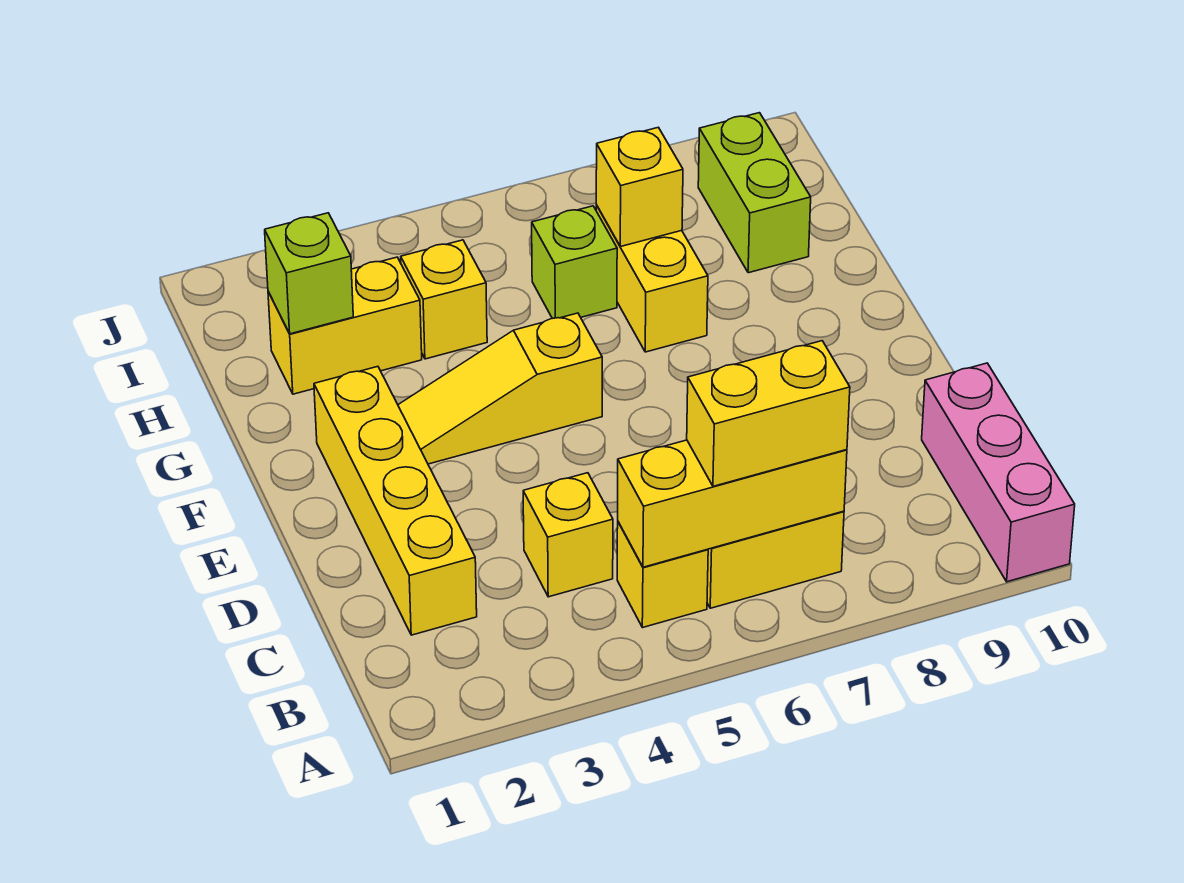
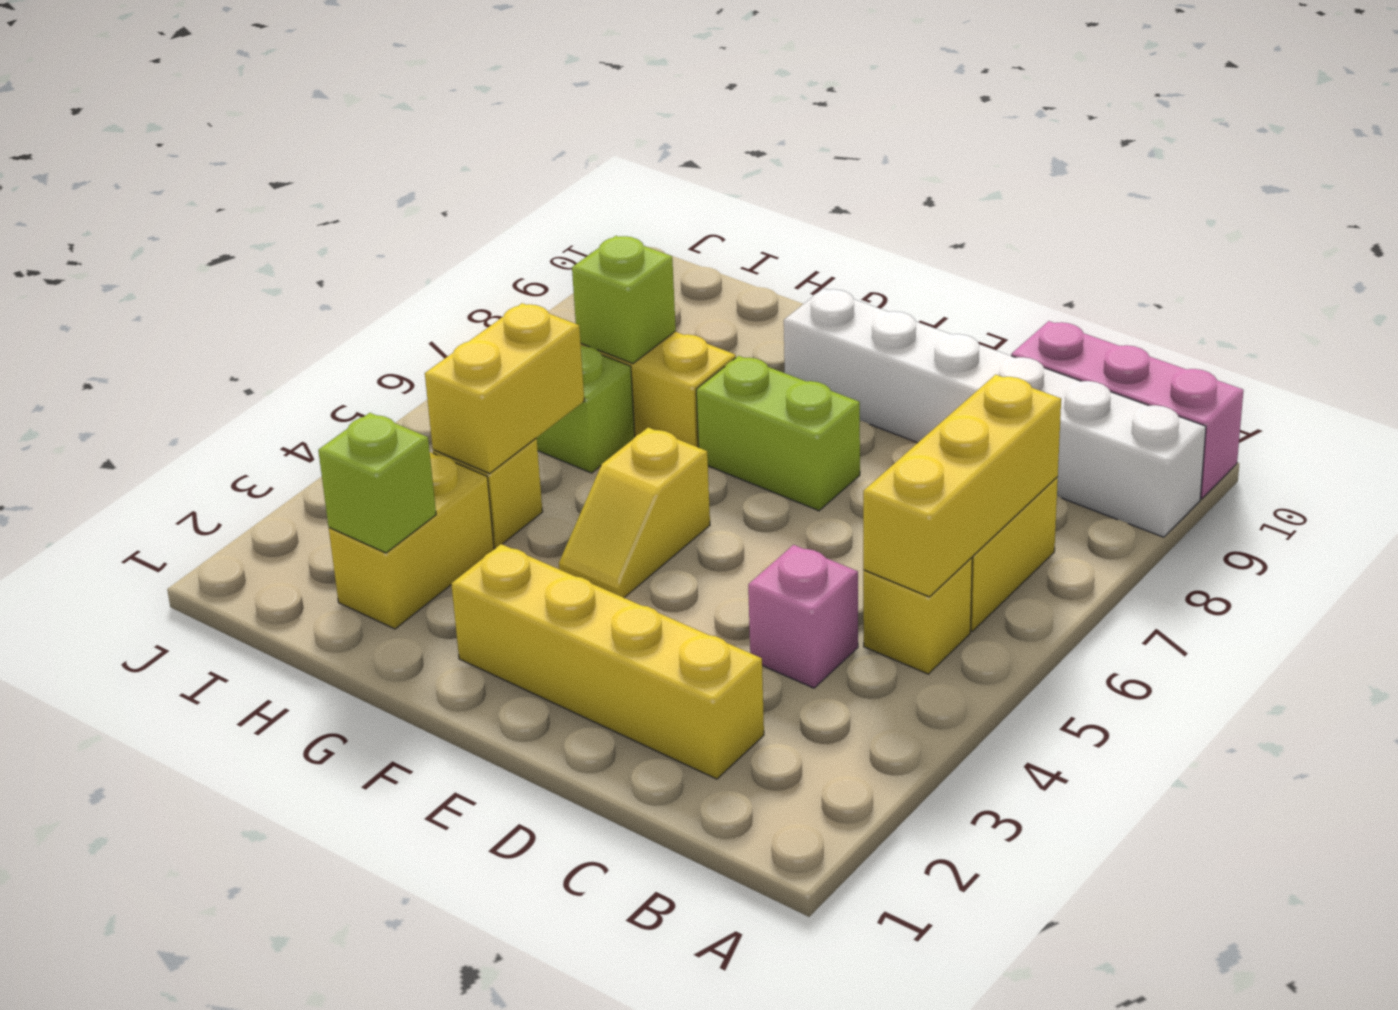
none -> white brick A9:F9 level 1
yellow brick B6:B7 level 3 -> yellow brick H4:H5 level 2
yellow brick C4 level 1 -> pink brick C4 level 1
yellow slope F3:F5 level 1 top 5 -> yellow slope F4:F5 level 1 top 5
yellow brick H7 level 2 -> lime brick H7 level 2
lime brick H9:I9 level 1 -> lime brick E7:F7 level 1

